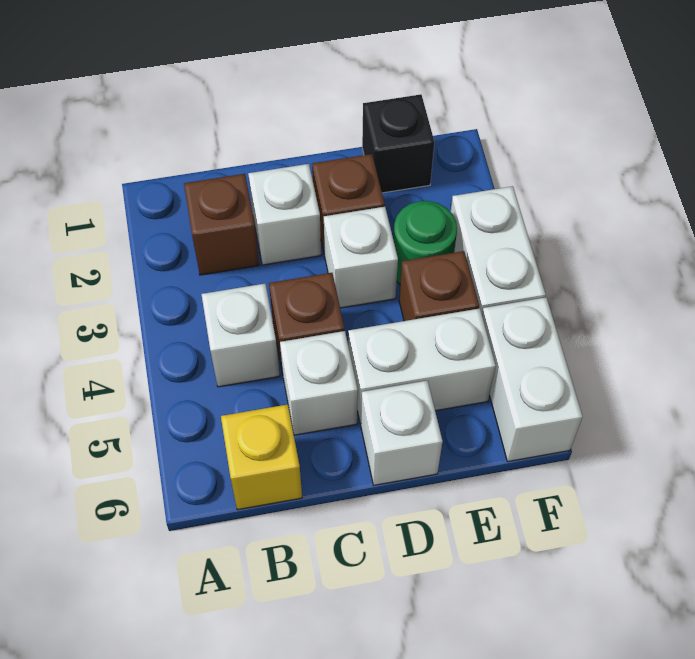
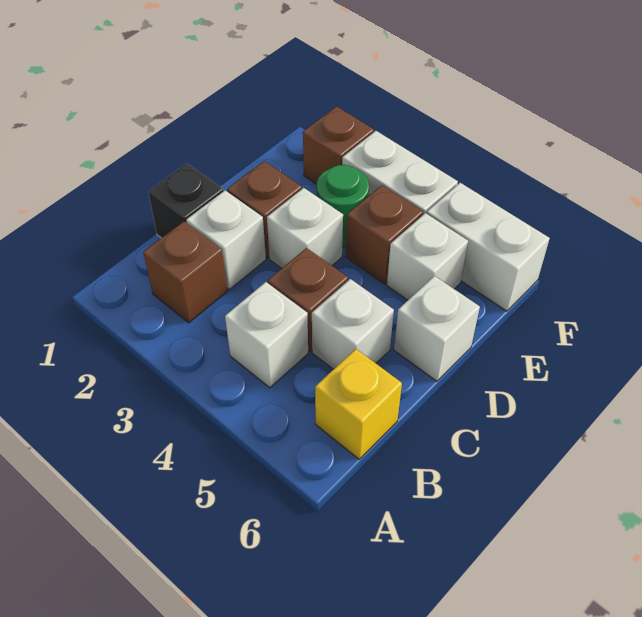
white brick D5:E5 level 1 -> white brick E5 level 1
black brick E1 level 1 -> black brick C1 level 1
none -> brown brick F2 level 1

